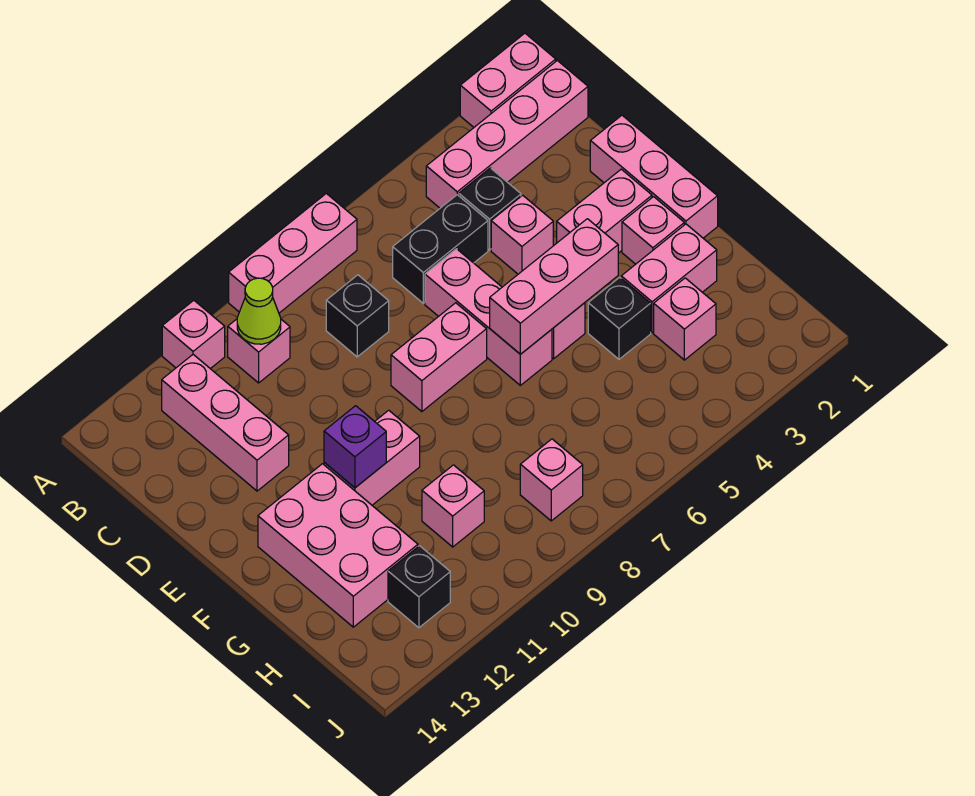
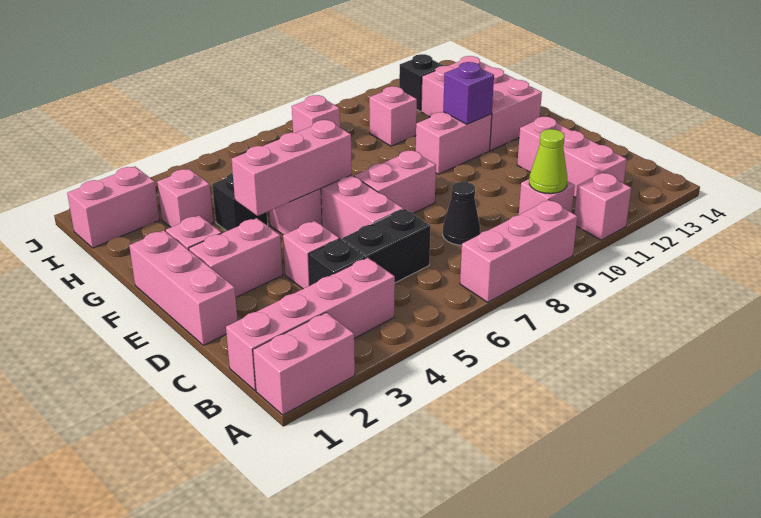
black brick C8 level 1 -> black cone C8 level 1
pink brick G2:G3 level 1 -> pink brick I1:I2 level 1

